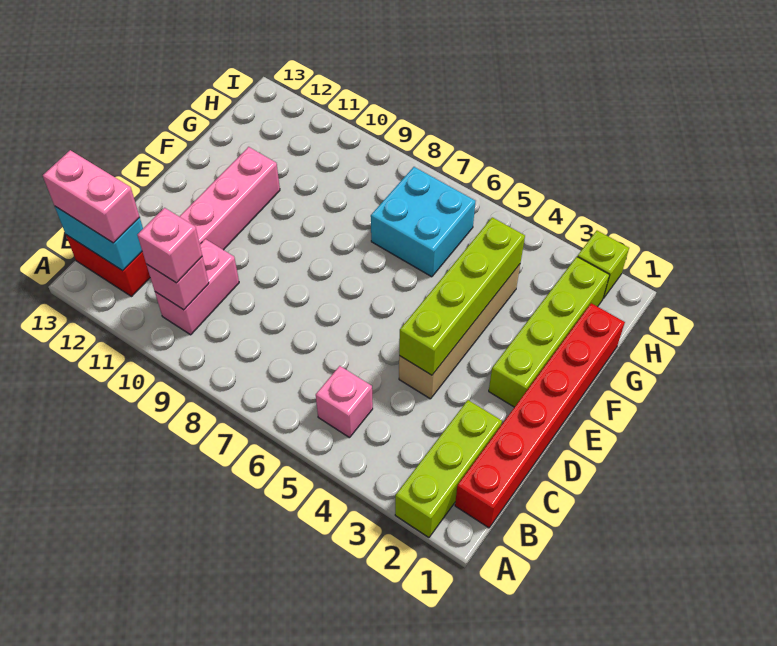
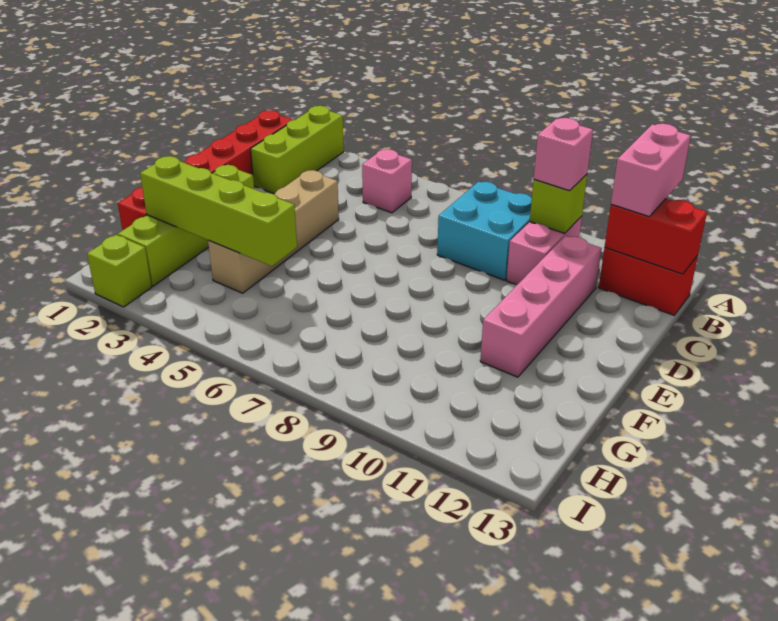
pink brick B10 level 2 -> lime brick B10 level 2
cyan brick B12:B13 level 2 -> red brick B12:B13 level 2
pink brick B12:B13 level 3 -> pink brick A12:B12 level 3
lime brick D4:G4 level 2 -> lime brick G2:G5 level 2
cyan brick G6:H7 level 1 -> cyan brick B8:C9 level 1

